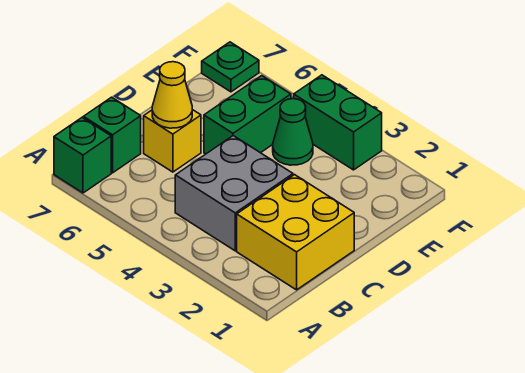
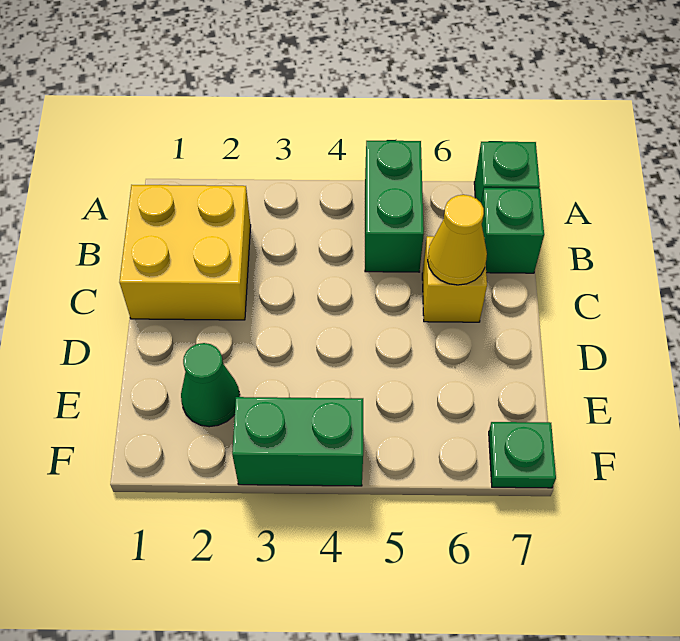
grey brick B3:C4 level 1 -> none
green brick D5:E5 level 1 -> green brick A5:B5 level 1
green cone E4 level 1 -> green cone E2 level 1

